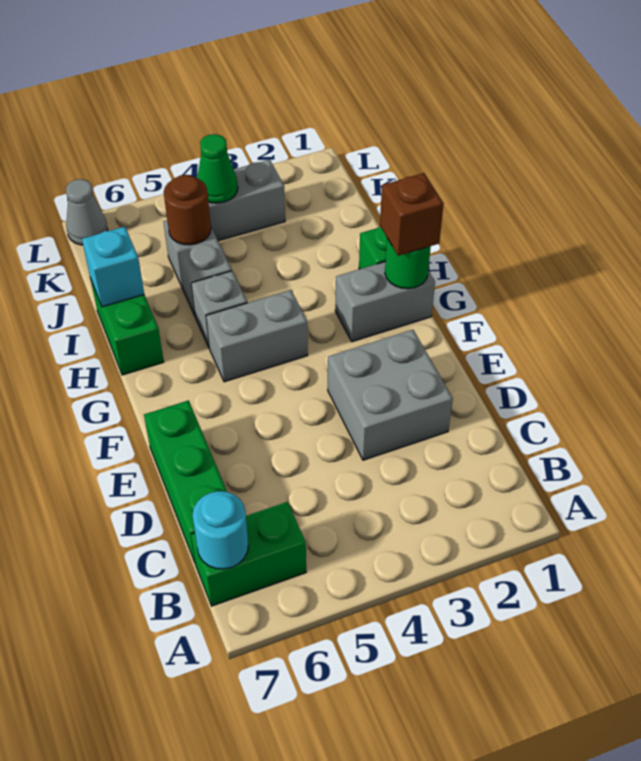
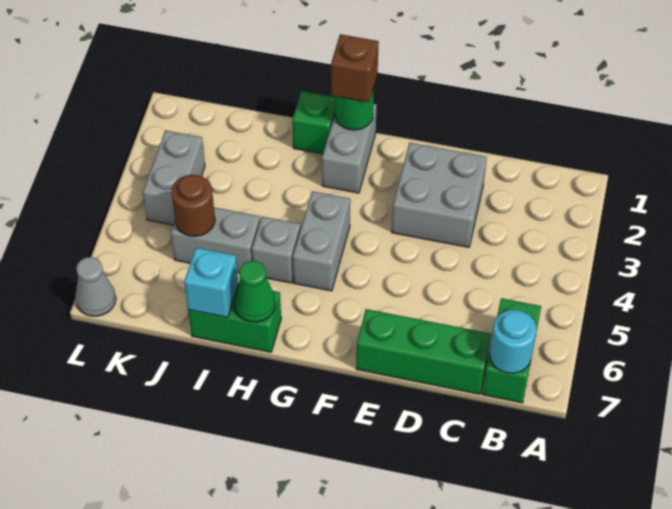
green cone K4 level 2 -> green cone H7 level 2

